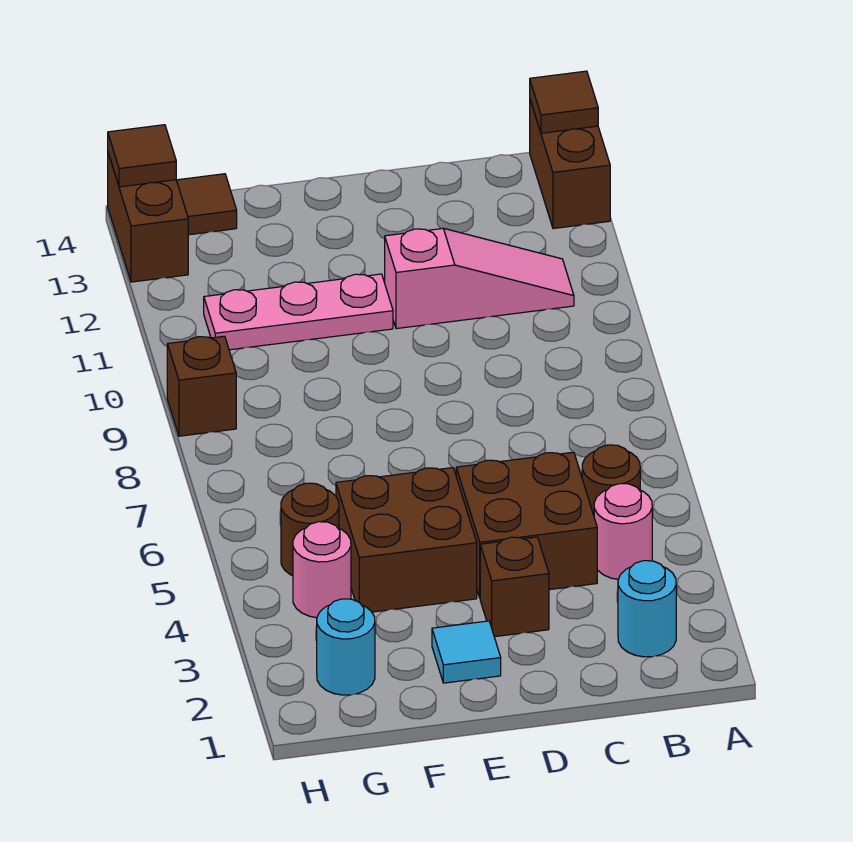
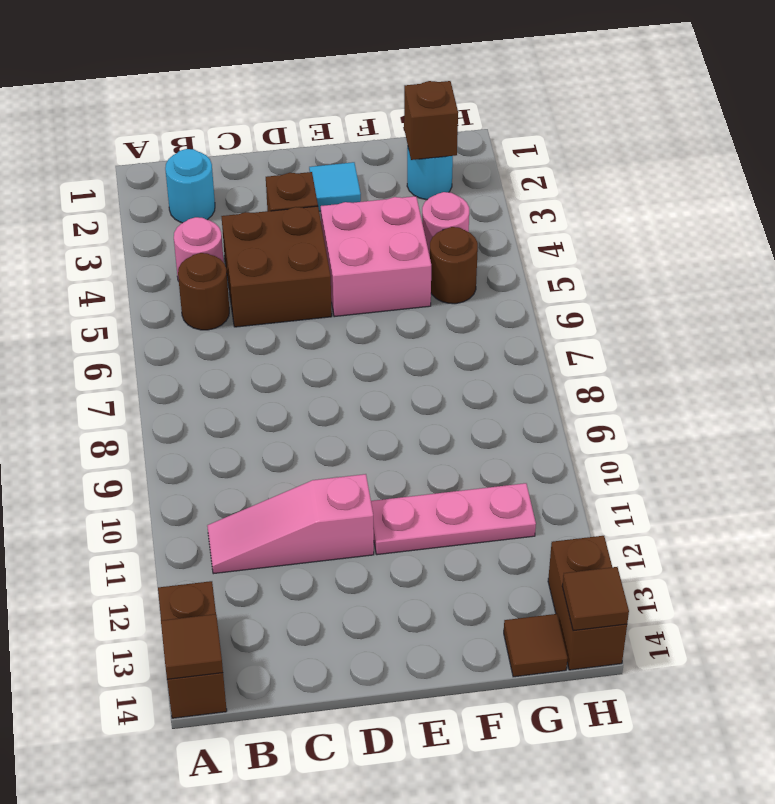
brown brick E4:F5 level 1 -> pink brick E4:F5 level 1
brown brick H9 level 1 -> brown brick G2 level 2

